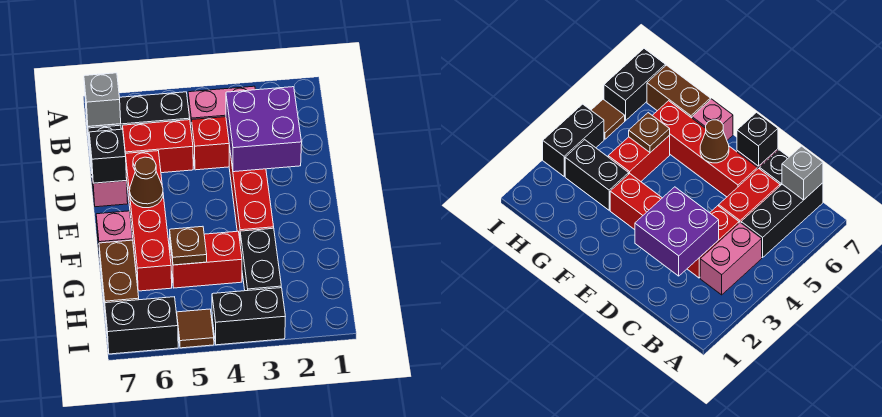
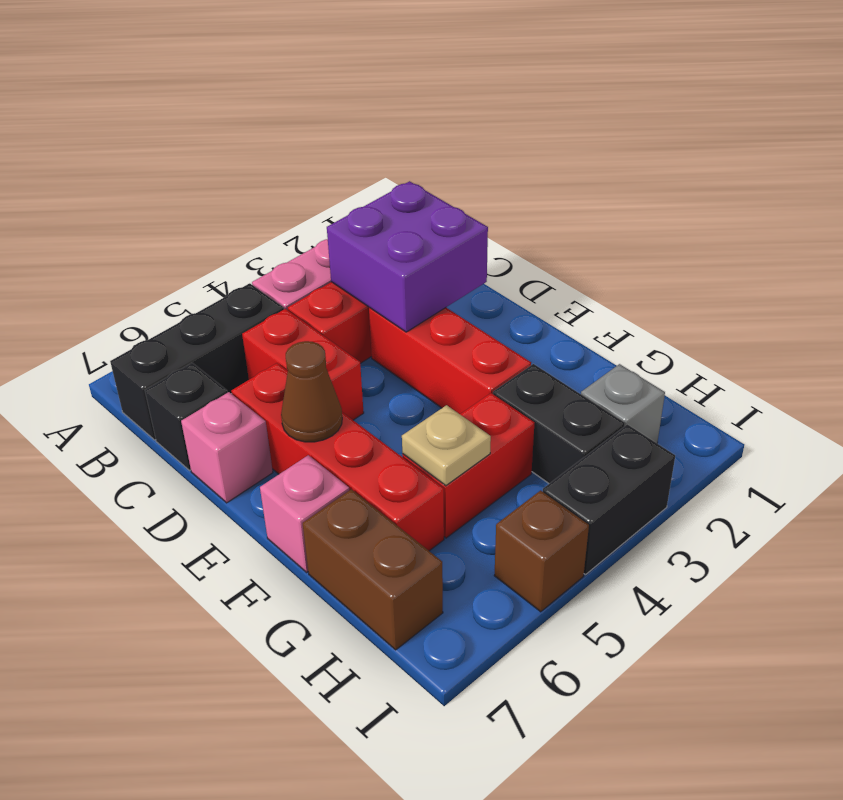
grey brick B7 level 2 -> grey brick H2 level 1
red brick C5:C6 level 1 -> red brick C5:D5 level 1
black brick D7 level 2 -> none
brown plate G5 level 2 -> tan plate G5 level 2
brown tile I5 level 1 -> brown brick I5 level 1
black brick I6:I7 level 1 -> none

